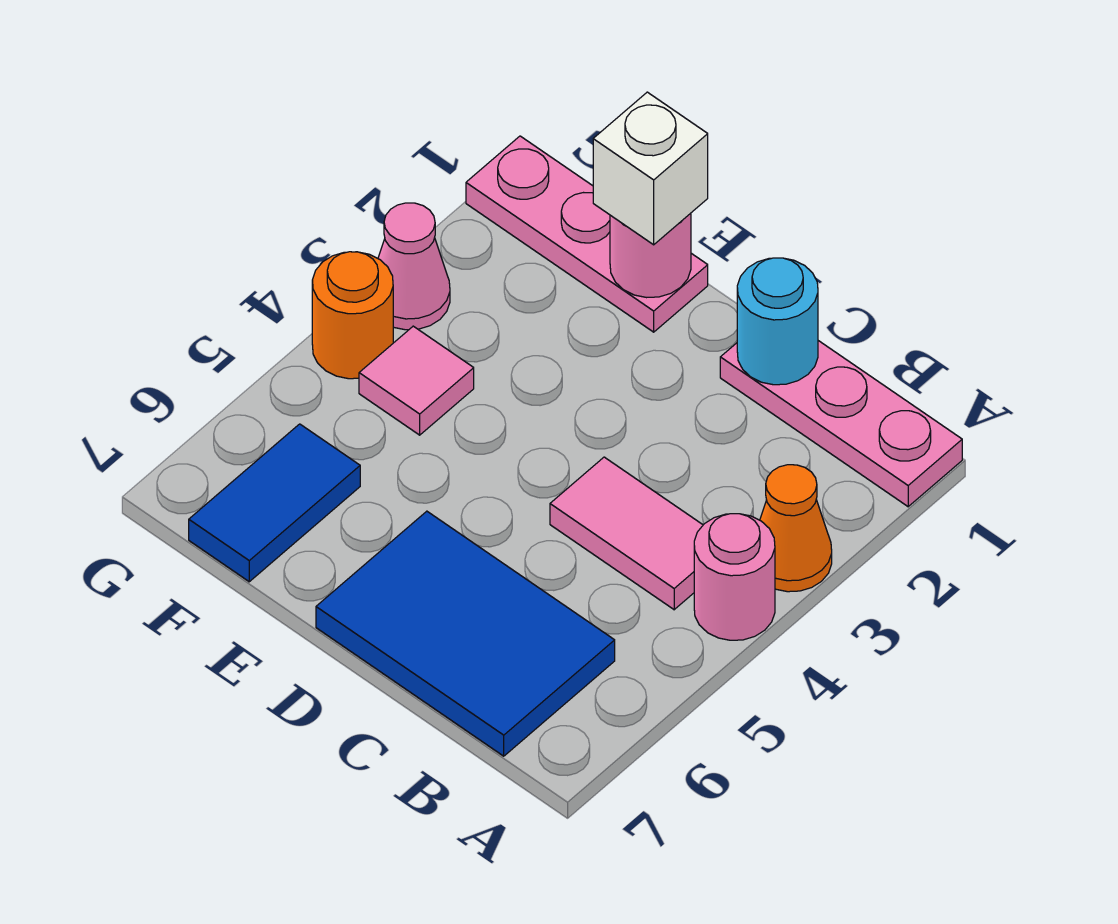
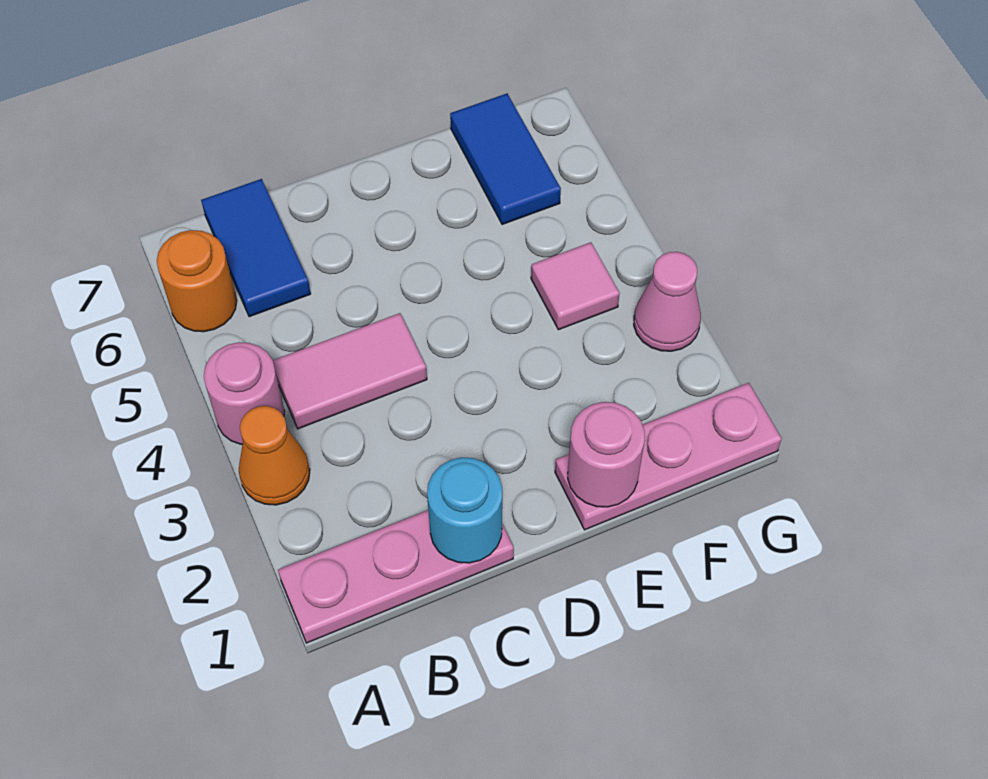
blue tile B6:D7 level 1 -> blue tile B6:B7 level 1
white brick E1 level 3 -> none
orange round brick G4 level 1 -> orange round brick A6 level 1

